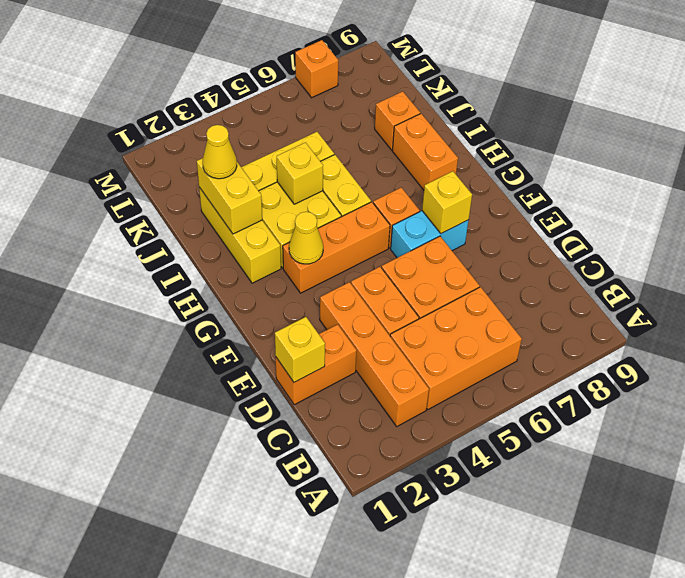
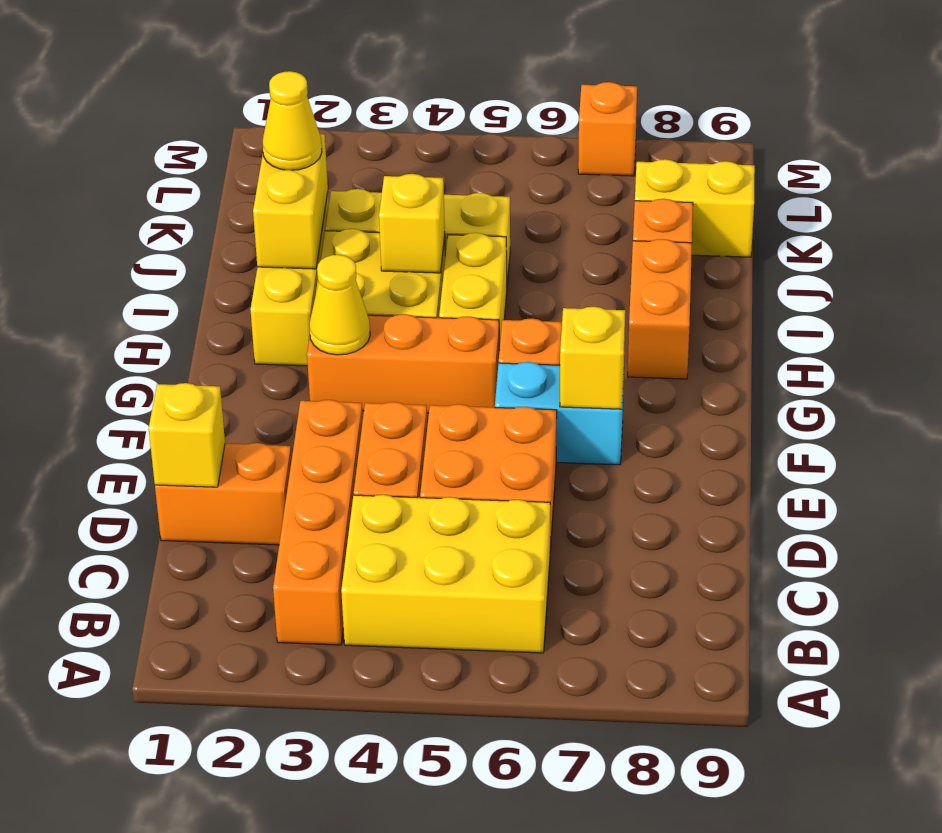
orange brick B4:C6 level 1 -> yellow brick B4:C6 level 1
none -> yellow brick K8:K9 level 1

